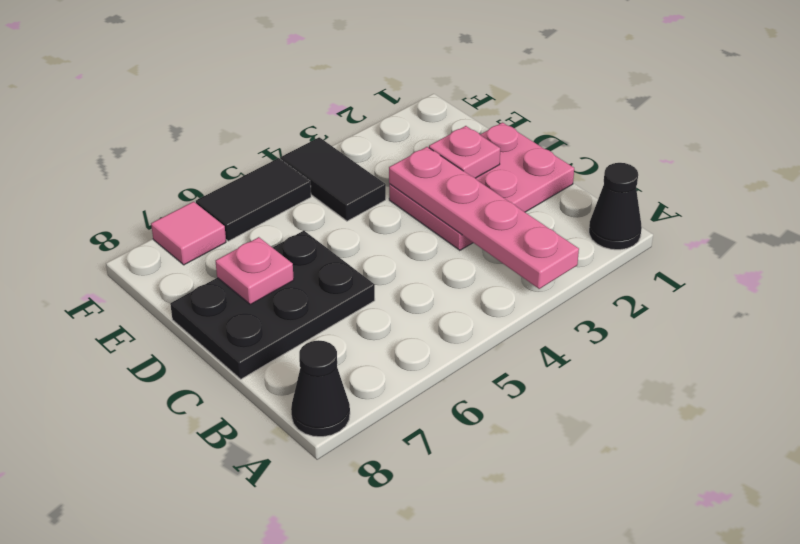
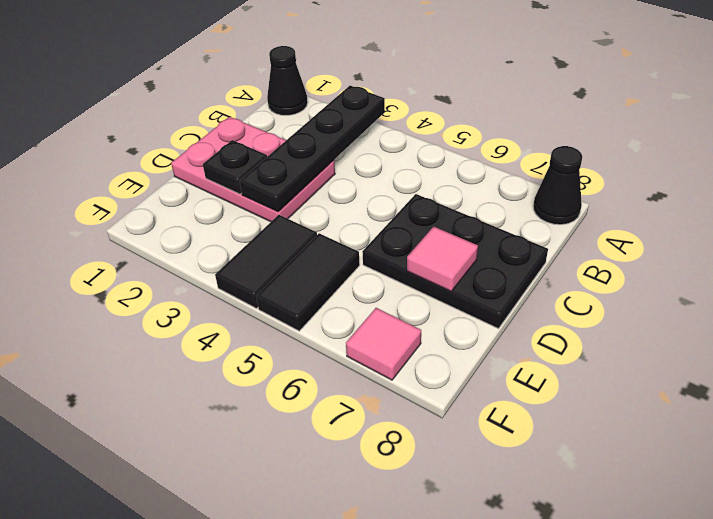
pink plate A3:D3 level 2 -> black plate A3:D3 level 2
pink plate D2 level 2 -> black plate D2 level 2
pink plate D7 level 2 -> pink tile D7 level 2
black tile F5:F6 level 1 -> black tile E5:F5 level 1

